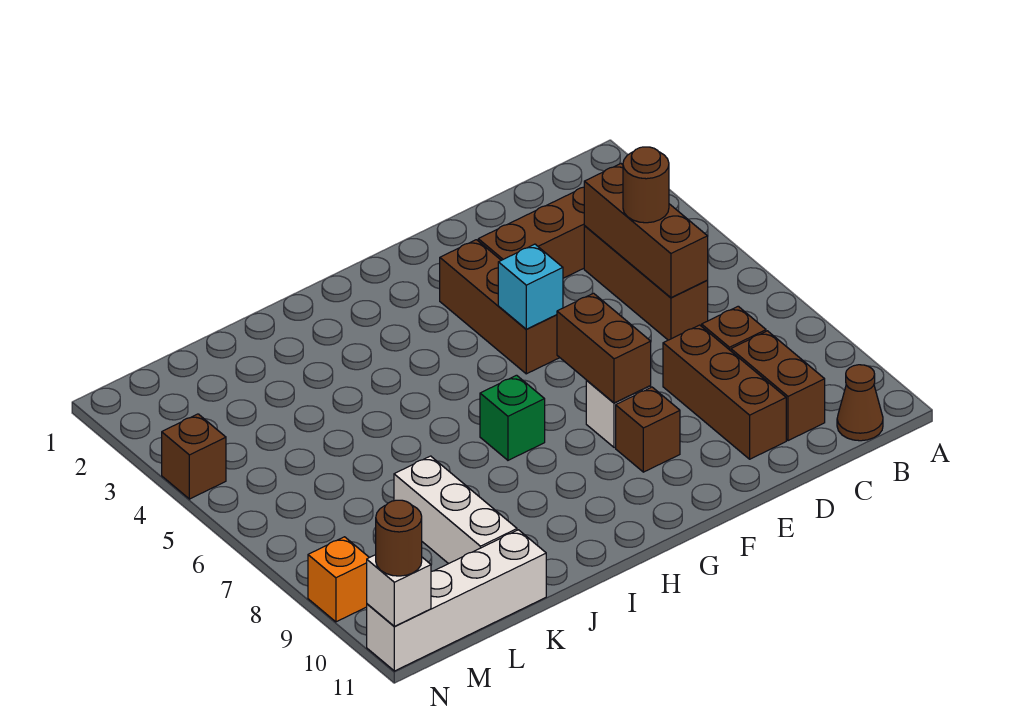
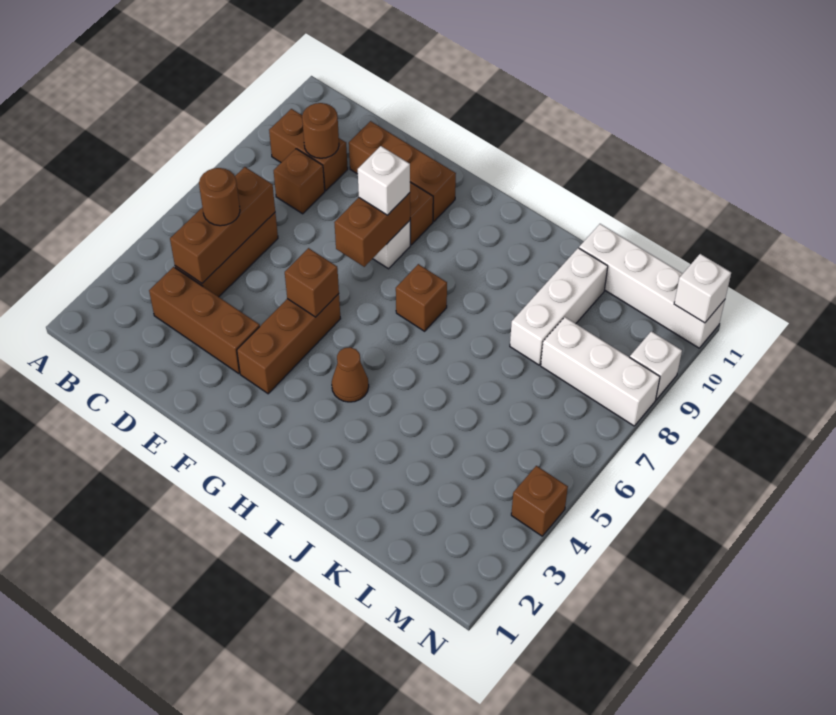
brown cone B11 level 1 -> brown cone H4 level 1
brown brick C9:C10 level 1 -> brown brick B9:C9 level 1
brown brick D8:D10 level 1 -> brown brick D10:F10 level 1
cyan brick F5 level 2 -> brown brick F5 level 2
none -> white brick F8 level 3
green brick H7 level 1 -> brown brick H7 level 1
none -> white brick L8:N8 level 1
orange brick N9 level 1 -> white brick N9 level 1
brown round brick N11 level 3 -> brown round brick C9 level 2

